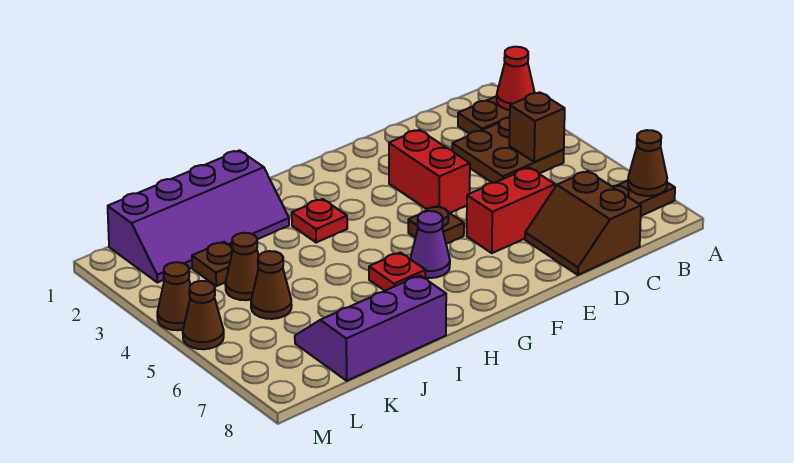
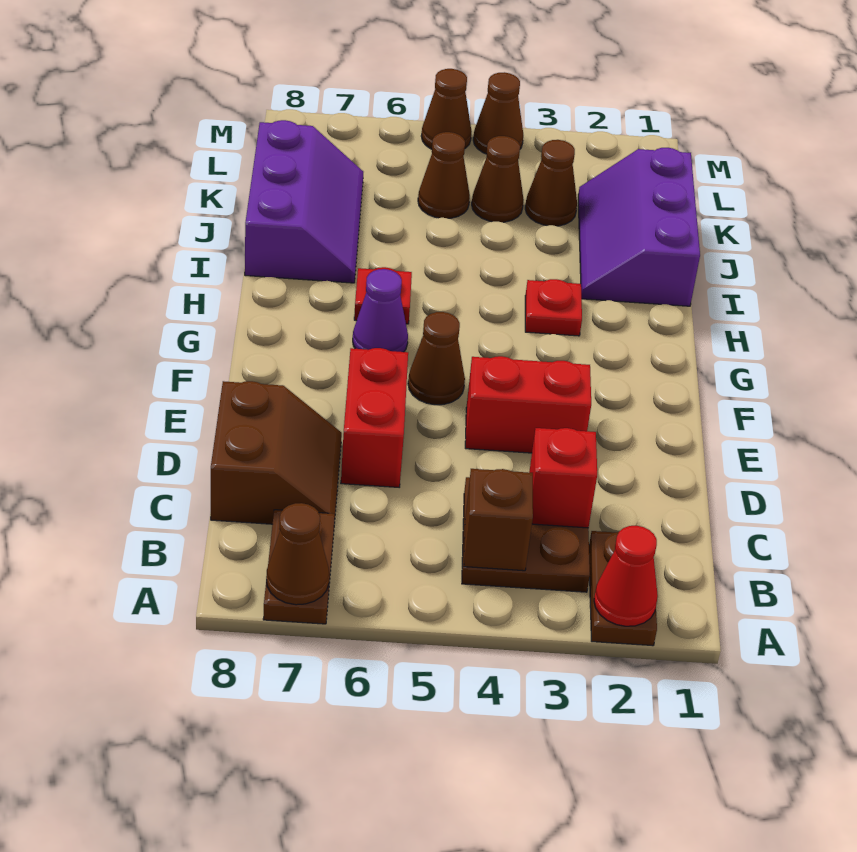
none -> red brick C3 level 2
brown slope C7:D8 level 1 top C -> brown slope C7:D8 level 1 top 8
brown plate F5 level 1 -> brown cone F5 level 1
purple slope I1:L2 level 1 top 1 -> purple slope I1:K2 level 1 top 1
brown plate K3 level 1 -> brown cone K3 level 1

